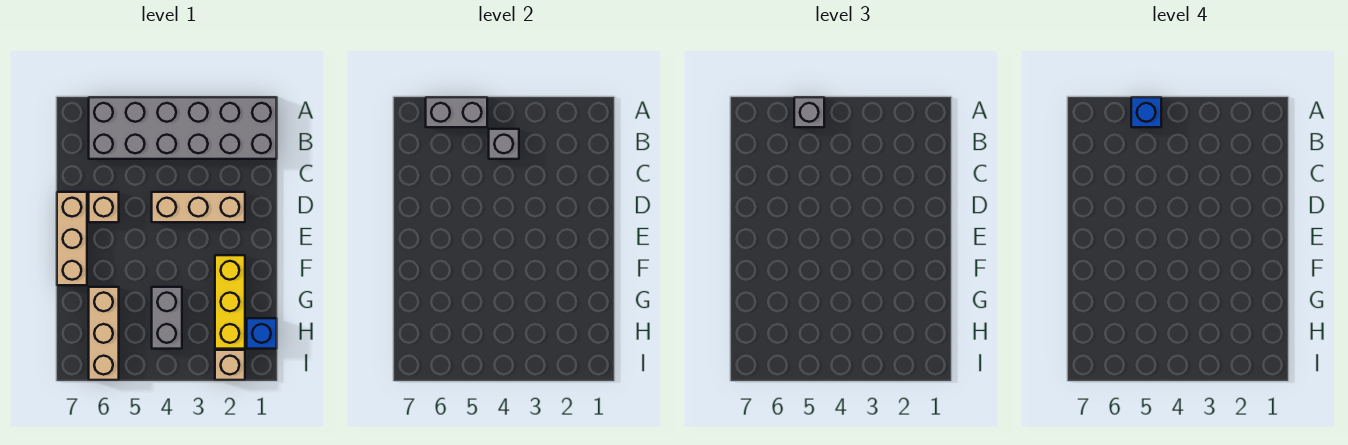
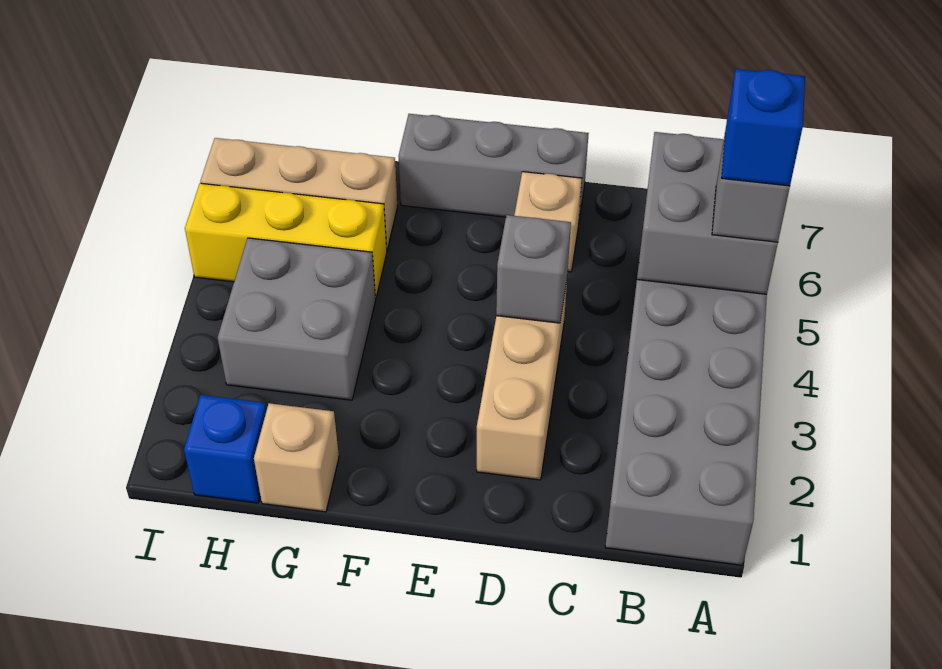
grey brick A5:A6 level 2 -> grey brick A5:B6 level 2
grey brick B4 level 2 -> grey brick D4 level 2
tan brick D7:F7 level 1 -> grey brick D7:F7 level 1
yellow brick F2:H2 level 1 -> yellow brick G5:I5 level 1
grey brick G4:H4 level 1 -> grey brick G3:H4 level 1
tan brick I2 level 1 -> tan brick G1 level 1

